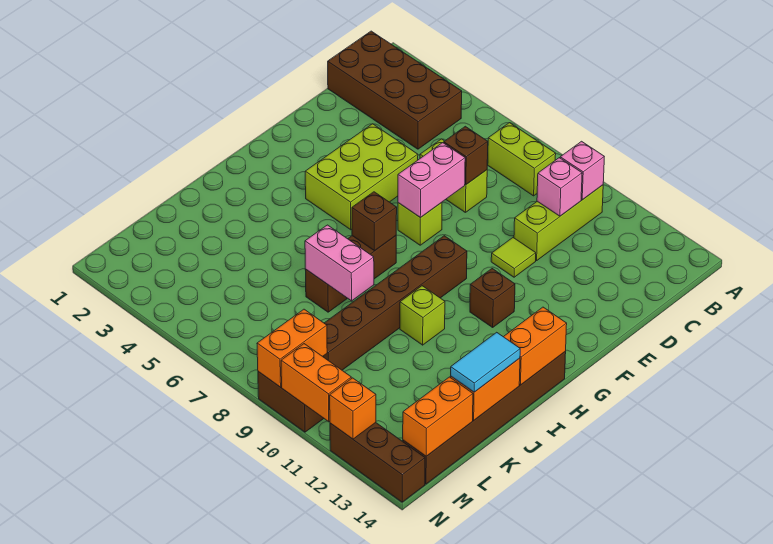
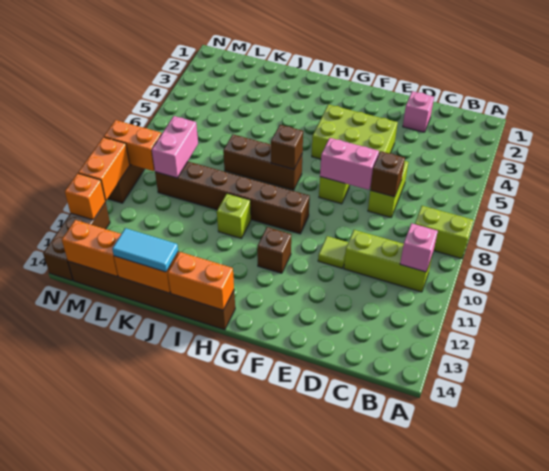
brown brick B1:C4 level 1 -> none
lime brick B7:B8 level 1 -> lime brick A8:B8 level 1
pink brick C10 level 2 -> pink brick D2 level 1
pink brick J7:J8 level 2 -> pink brick L8:L9 level 2

